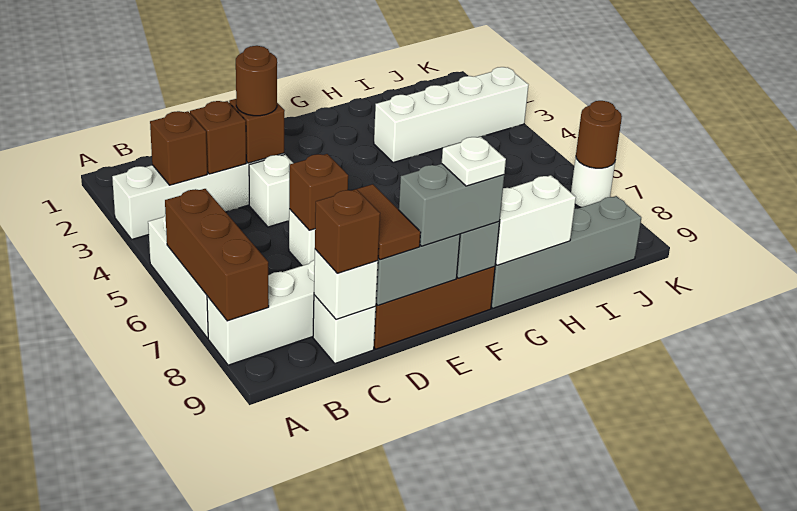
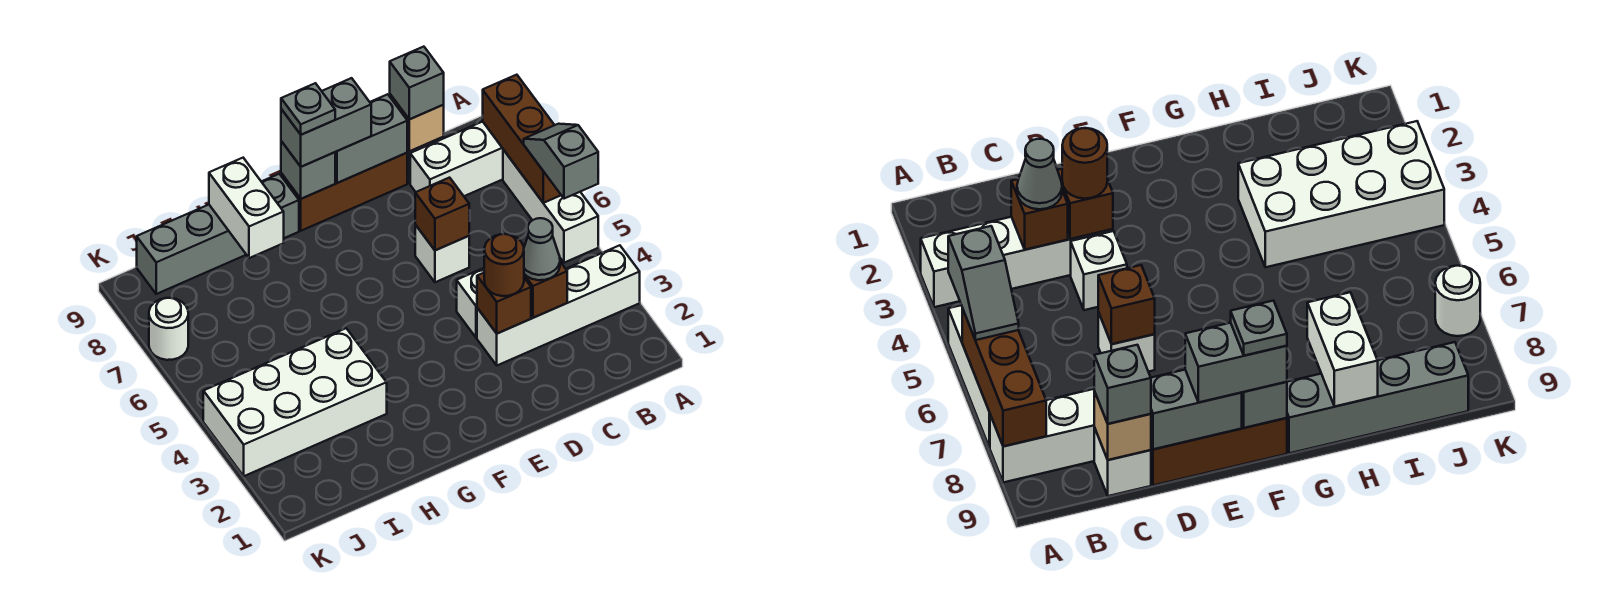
none -> grey slope A5:A6 level 3 top 5
brown brick B3 level 2 -> none
none -> grey cone C3 level 3
white brick C9 level 2 -> tan brick C9 level 2
brown brick C9 level 3 -> grey brick C9 level 3
brown tile D8:D9 level 3 -> none
white plate F9 level 4 -> grey plate F9 level 4
white brick G9:H9 level 2 -> white brick H8:H9 level 2
white brick H3:K3 level 1 -> white brick H3:K4 level 1
brown round brick K7 level 2 -> none

